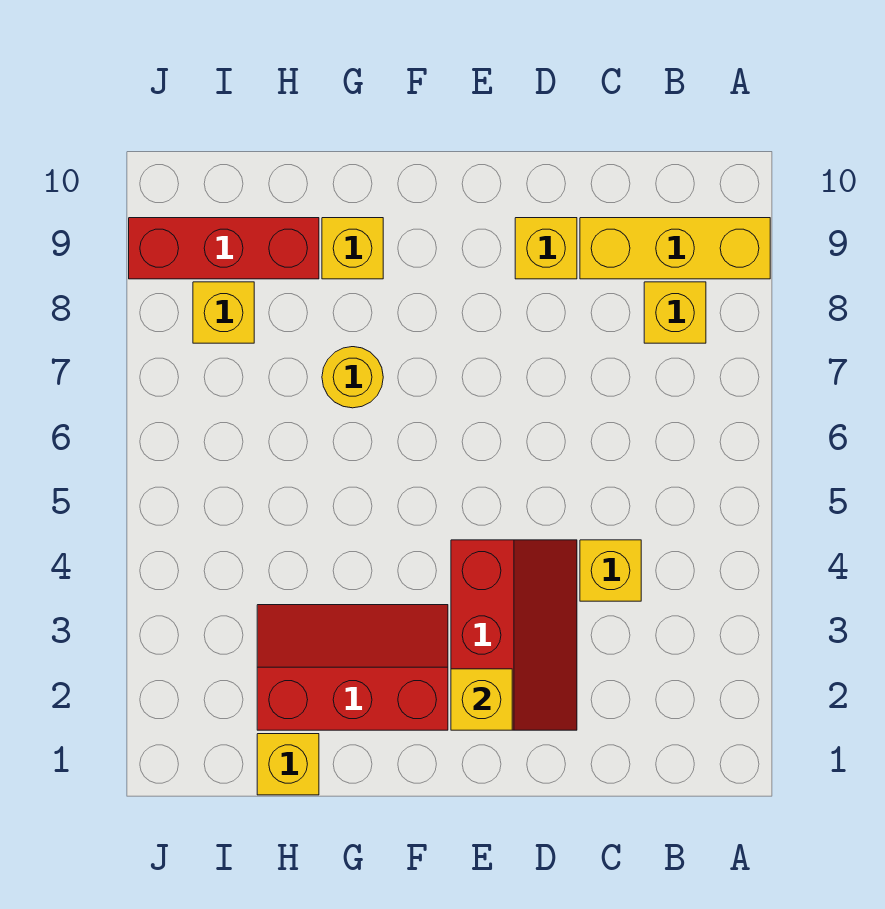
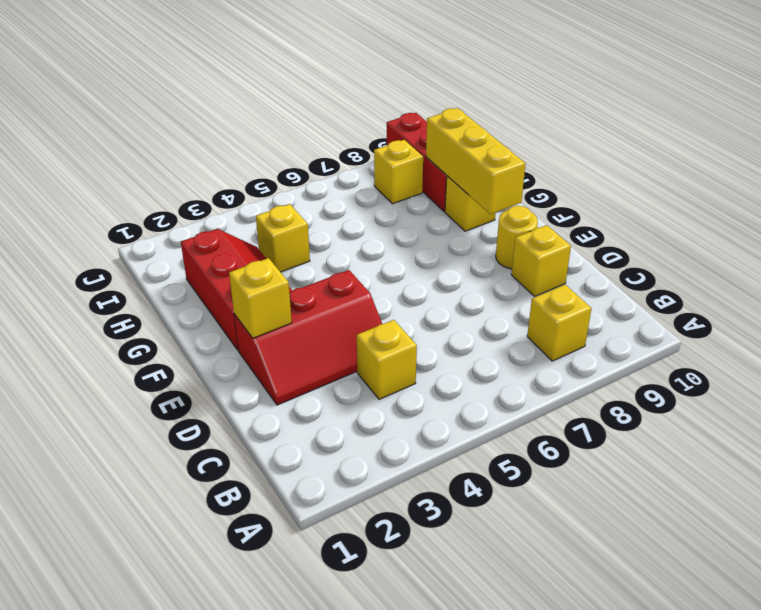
yellow brick A9:C9 level 1 -> yellow brick F9:H9 level 2
yellow round brick G7 level 1 -> yellow round brick E9 level 1
yellow brick H1 level 1 -> yellow brick H4 level 1

